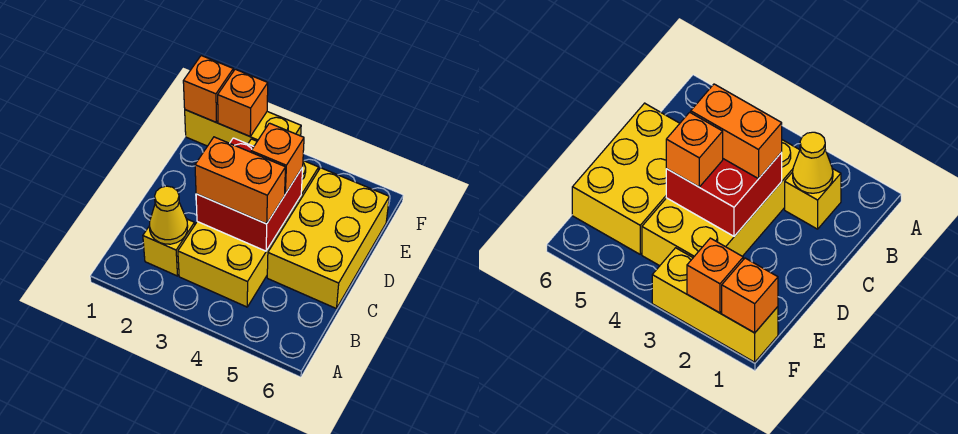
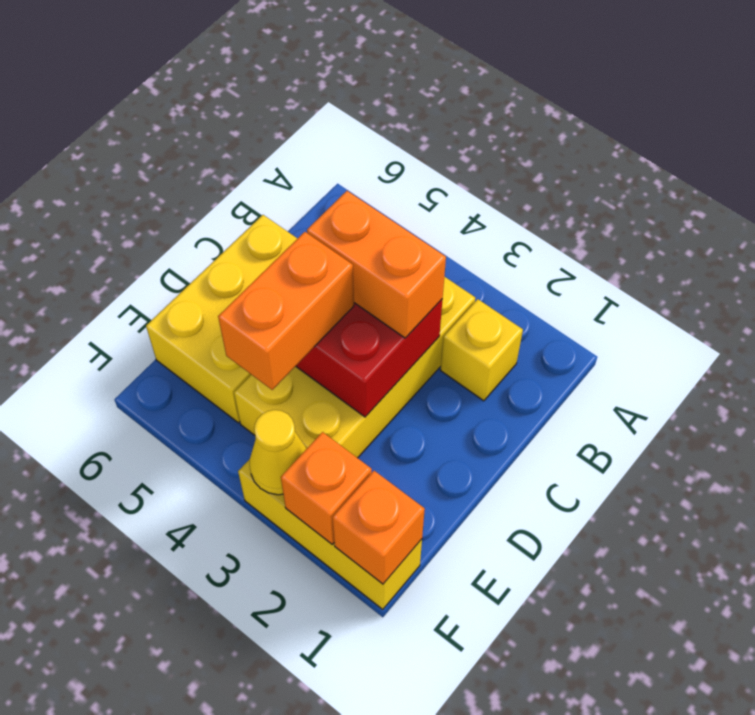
yellow cone B2 level 2 -> yellow cone F3 level 2
orange brick D4 level 3 -> orange brick D4:E4 level 3

